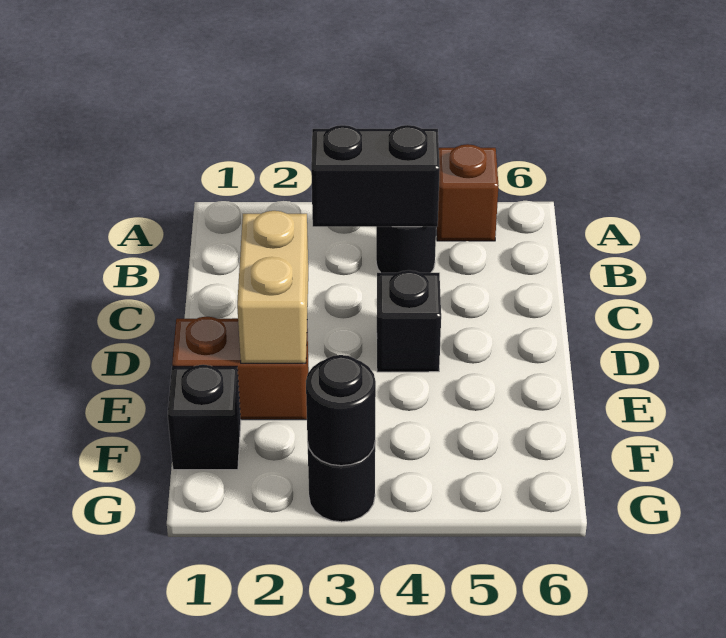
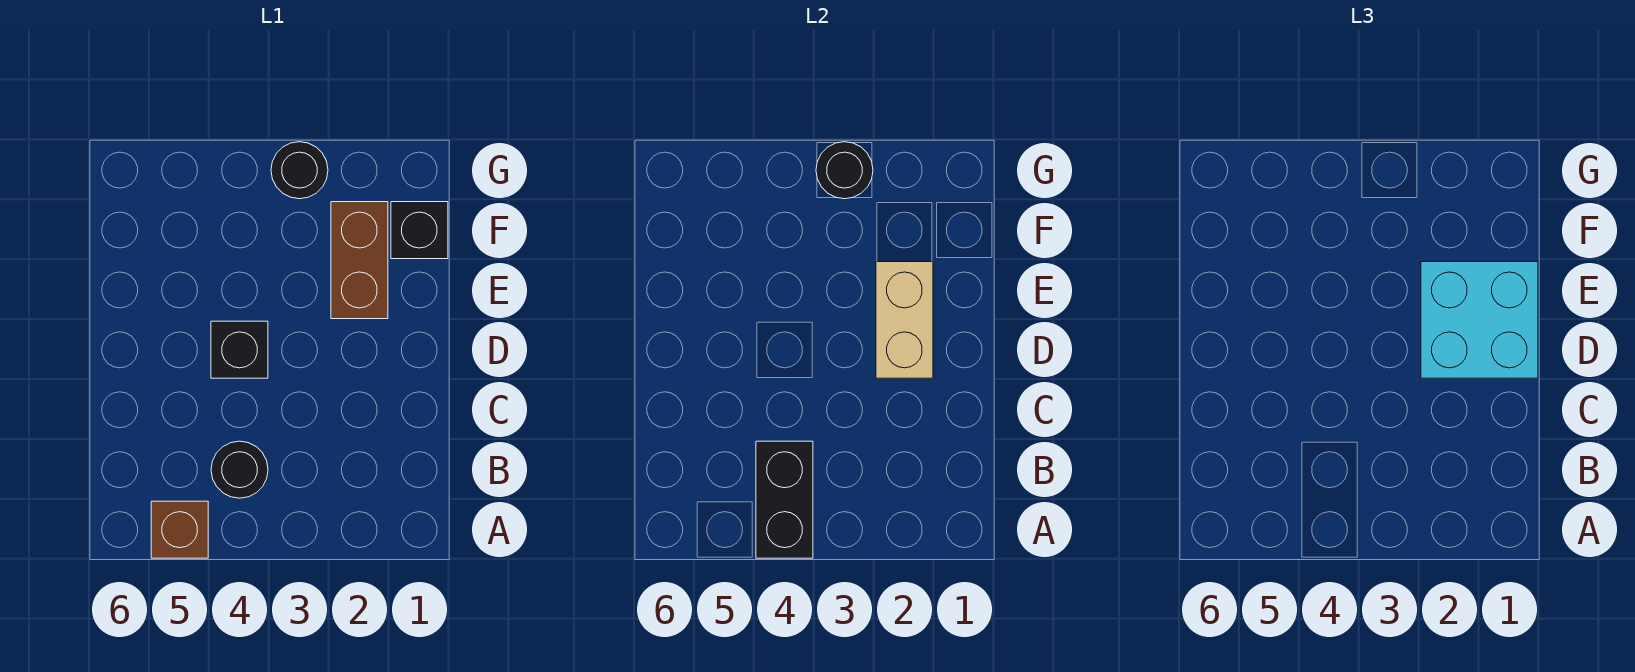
black brick B3:B4 level 2 -> black brick A4:B4 level 2
none -> cyan brick D1:E2 level 3
brown brick E1:E2 level 1 -> brown brick E2:F2 level 1

